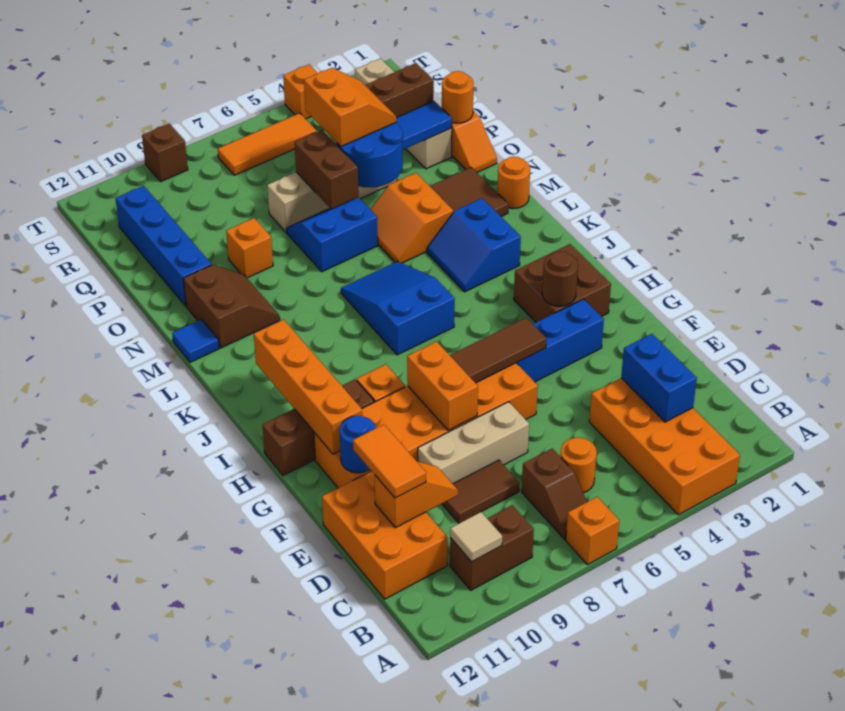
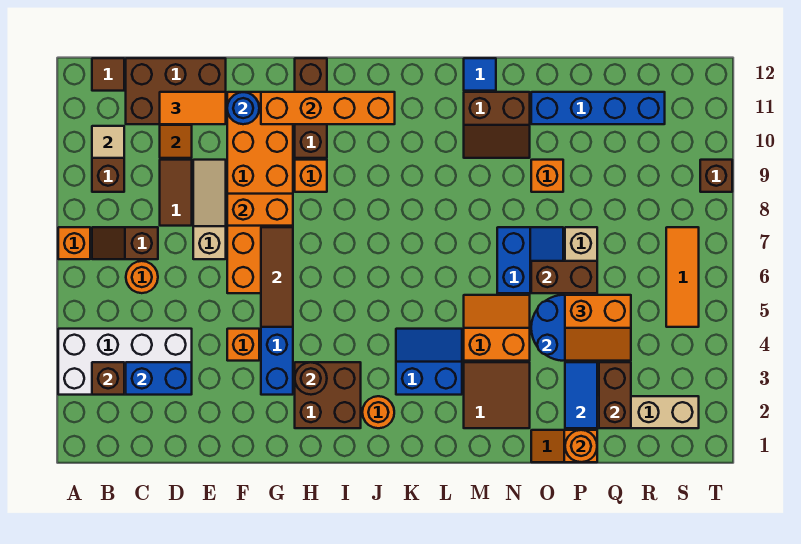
orange brick A3:D4 level 1 -> white brick A3:D4 level 1
none -> brown brick B3 level 2
none -> brown tile B12 level 1
orange brick C11:E12 level 1 -> brown brick C11:E12 level 1
tan brick E7:E9 level 1 -> tan slope E7:E9 level 1 top 7
blue slope J6:L7 level 1 top J -> none
orange round brick M1 level 1 -> orange round brick J2 level 1
orange brick T4 level 1 -> orange brick F4 level 1

